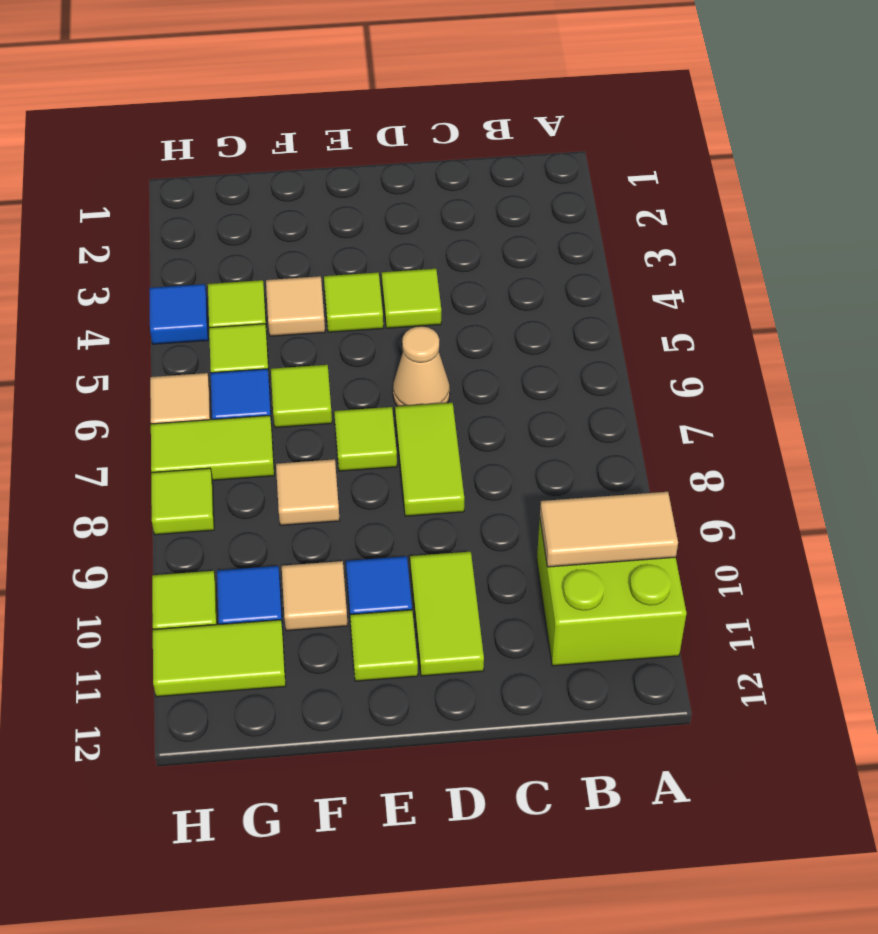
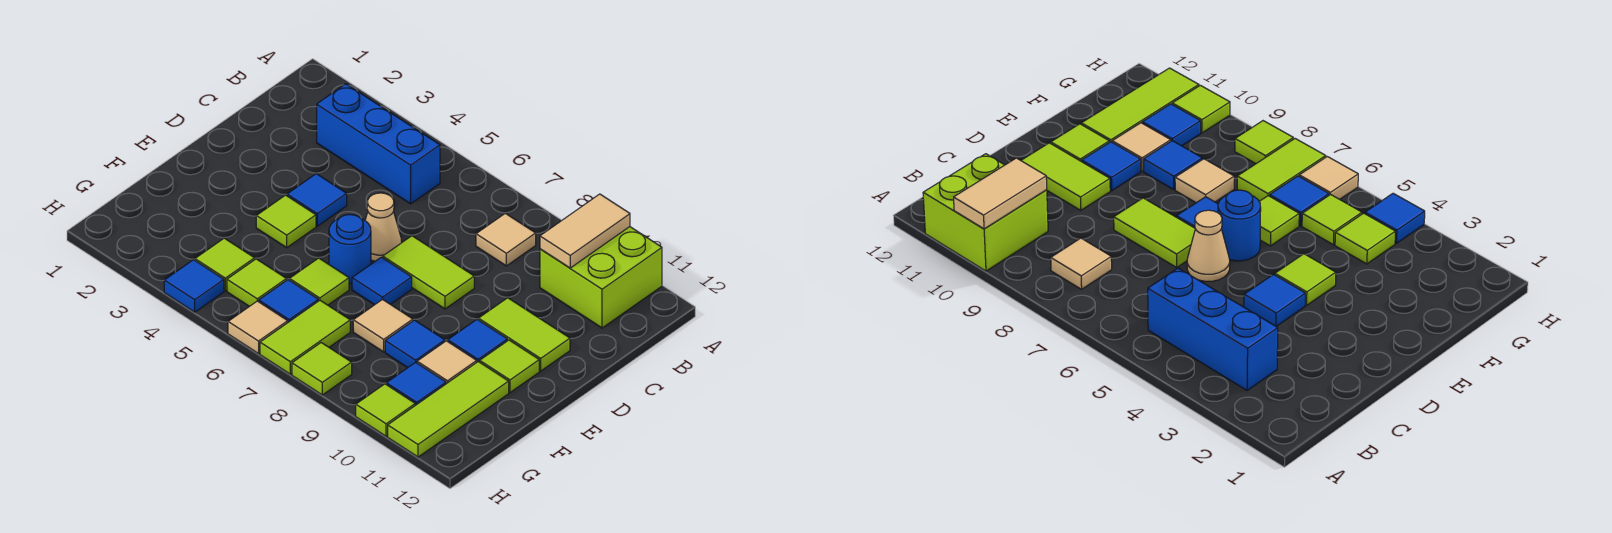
none -> blue brick B3:B5 level 1
lime tile D4 level 1 -> blue tile D4 level 1
none -> blue round brick E6 level 1
lime tile E7 level 1 -> blue tile E7 level 1
tan tile F4 level 1 -> tan tile B8 level 1
none -> blue tile F9 level 1
lime tile G11:H11 level 1 -> lime tile F11:H11 level 1

